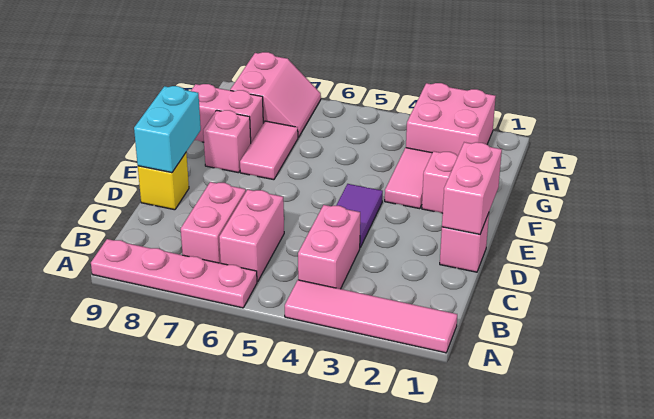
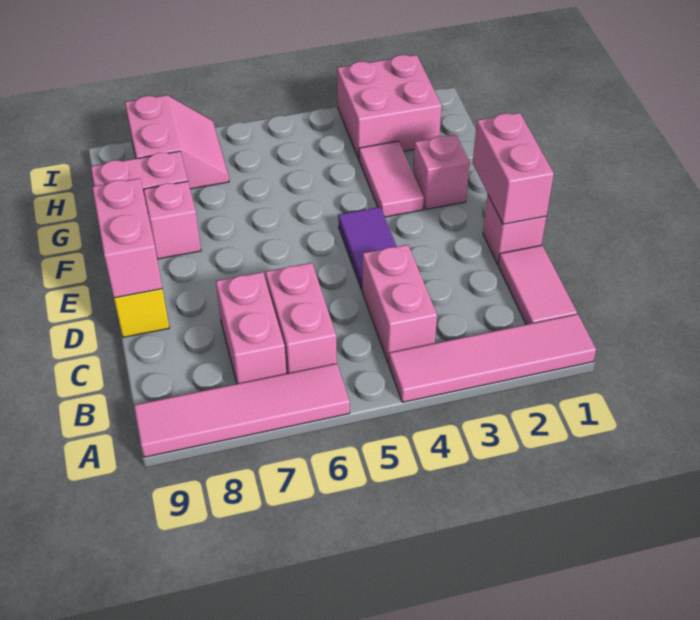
pink plate A6:A9 level 1 -> pink tile A6:A9 level 1
cyan brick D9:E9 level 2 -> pink brick D9:E9 level 2
pink tile F7:G7 level 1 -> pink tile B1:C1 level 1

